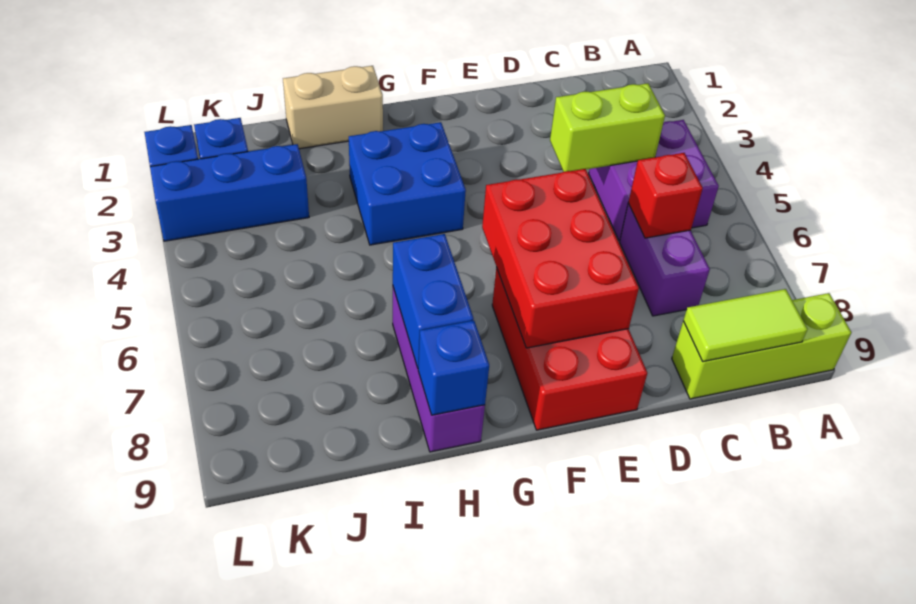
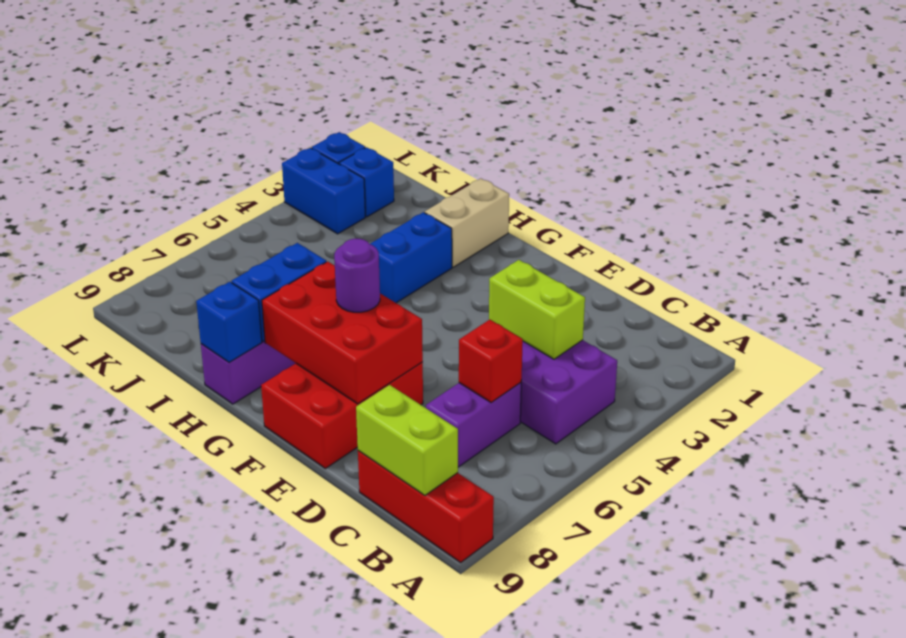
lime brick A9:C9 level 1 -> red brick A9:C9 level 1
lime tile B9:C9 level 2 -> lime brick B9:C9 level 2
red brick E6:F8 level 2 -> red brick E7:G8 level 2
none -> purple round brick F7 level 3
blue brick G3:H4 level 1 -> blue brick H3:H4 level 1
tan brick H1:I1 level 1 -> tan brick H1:H2 level 1
blue brick J3:L3 level 1 -> blue brick K3:L3 level 1

